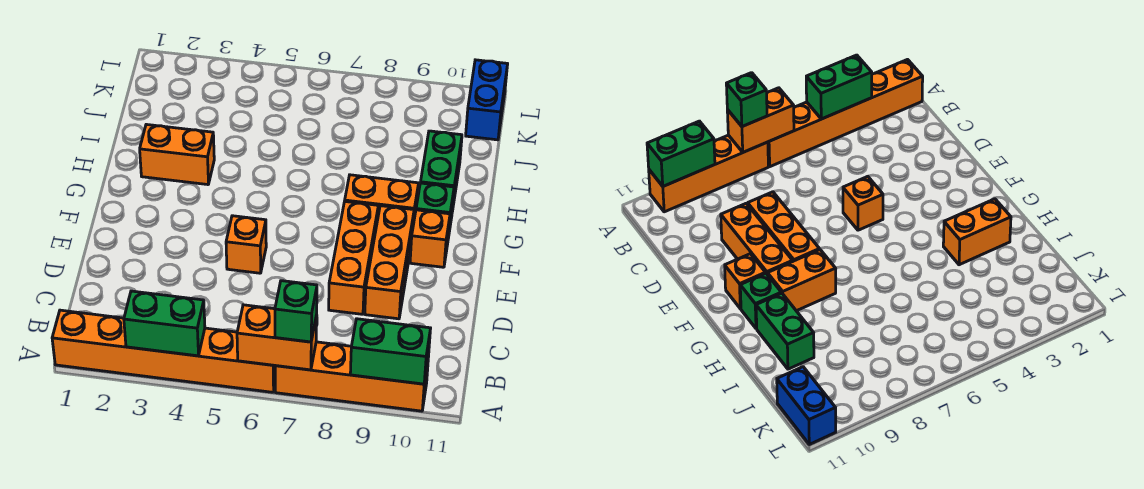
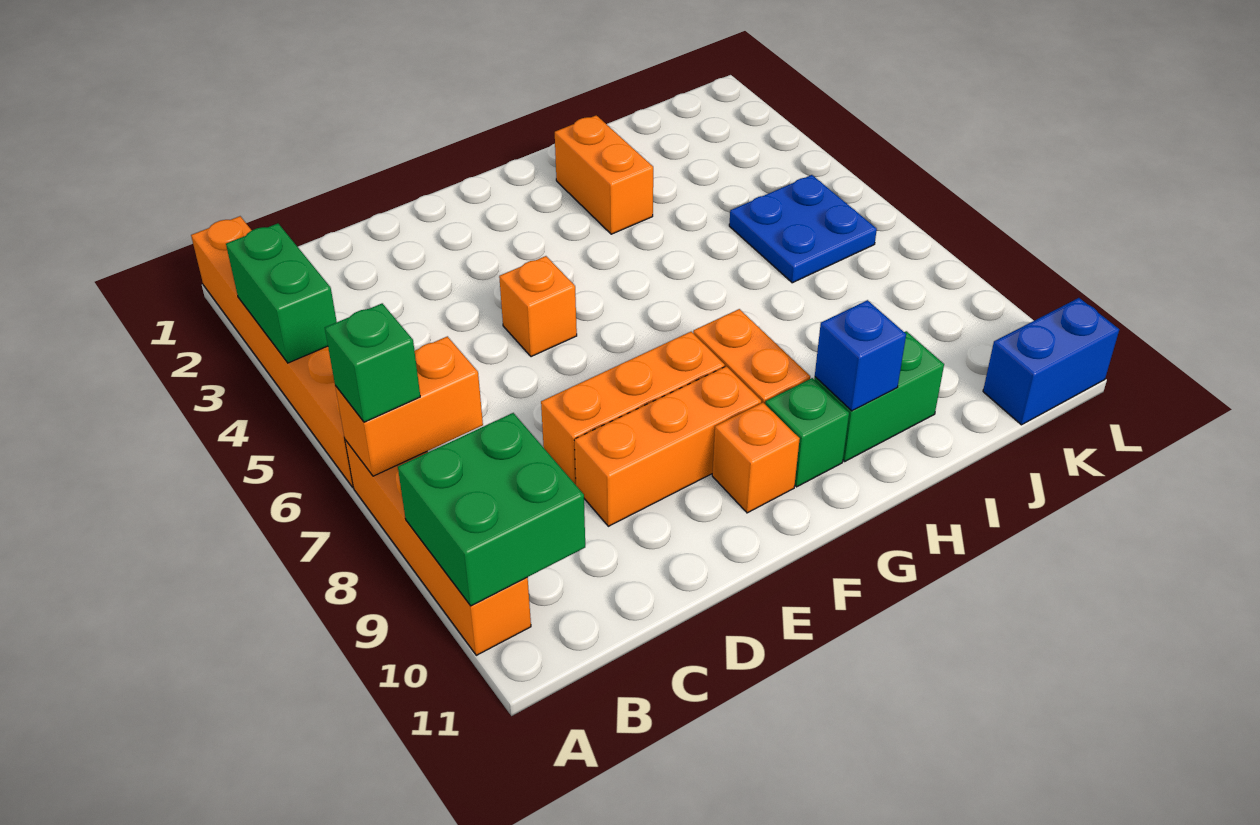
orange brick A6:A7 level 2 -> orange brick A7:B7 level 2
green brick A9:A10 level 2 -> green brick A9:B10 level 2
none -> blue brick H10 level 2
none -> blue plate J5:K6 level 1

